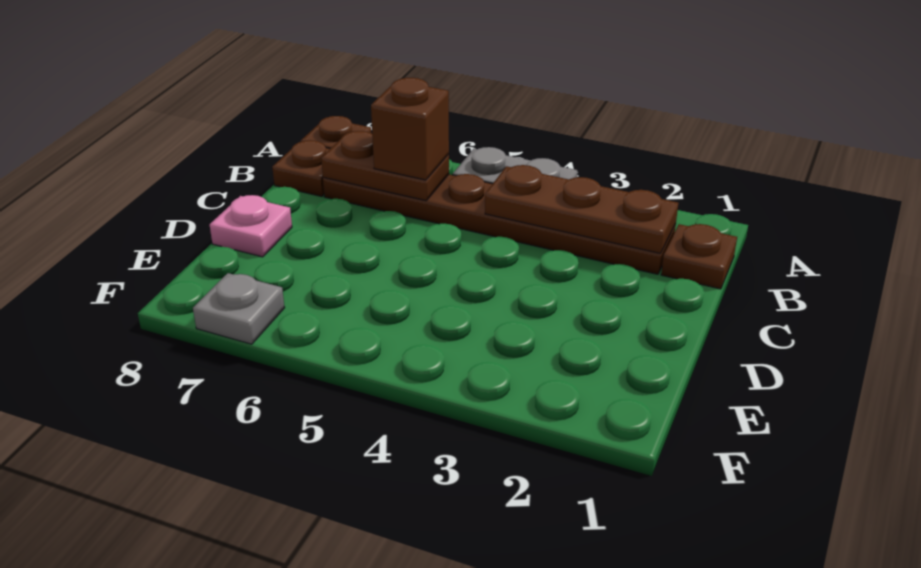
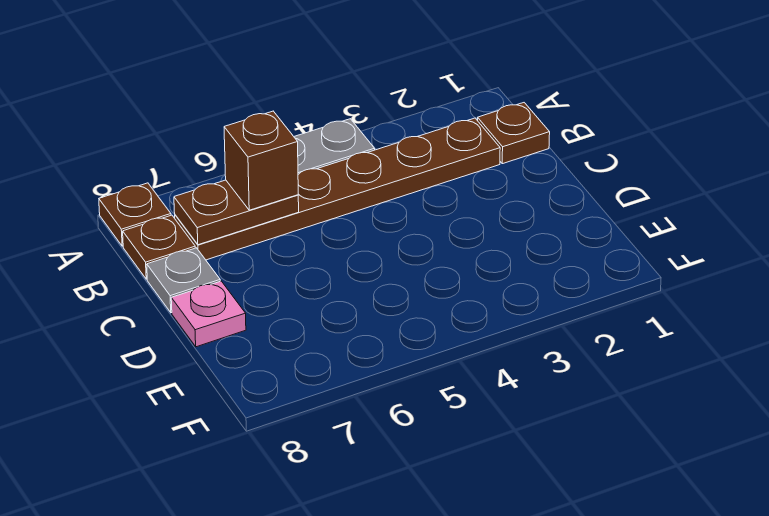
brown plate B2:B4 level 2 -> none
grey plate F7 level 1 -> grey plate C8 level 1

